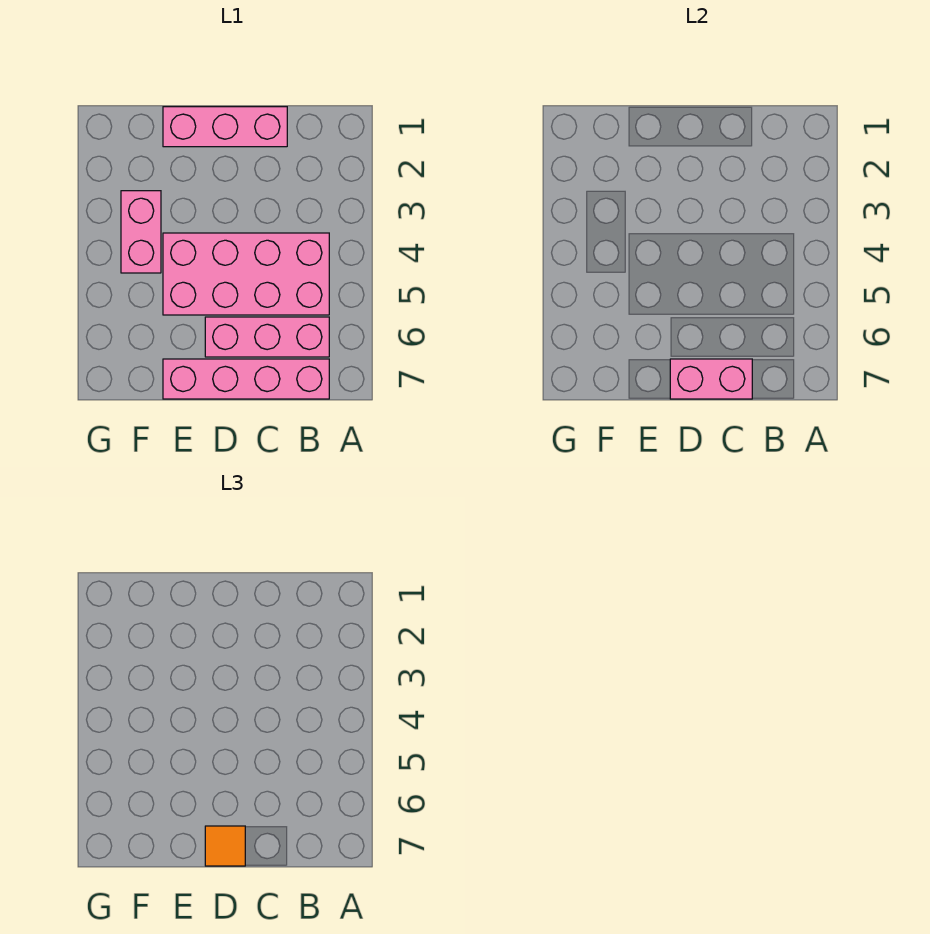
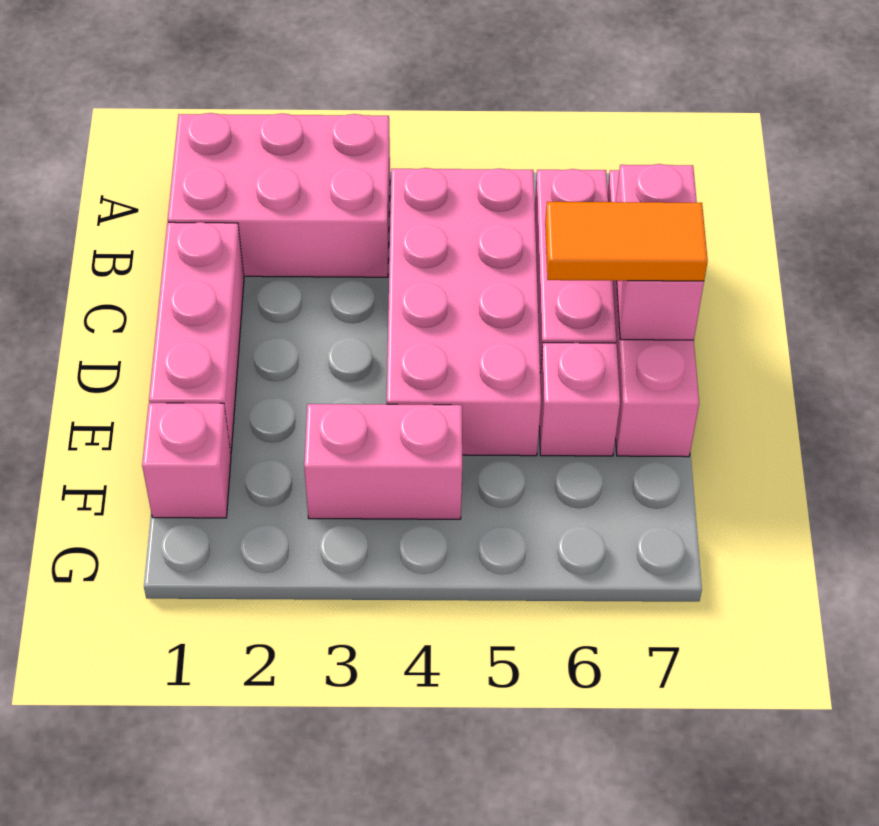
none -> pink brick A1:B3 level 1
orange tile D7 level 3 -> orange tile D6:D7 level 3
none -> pink brick E6 level 1
none -> pink brick F1 level 1

